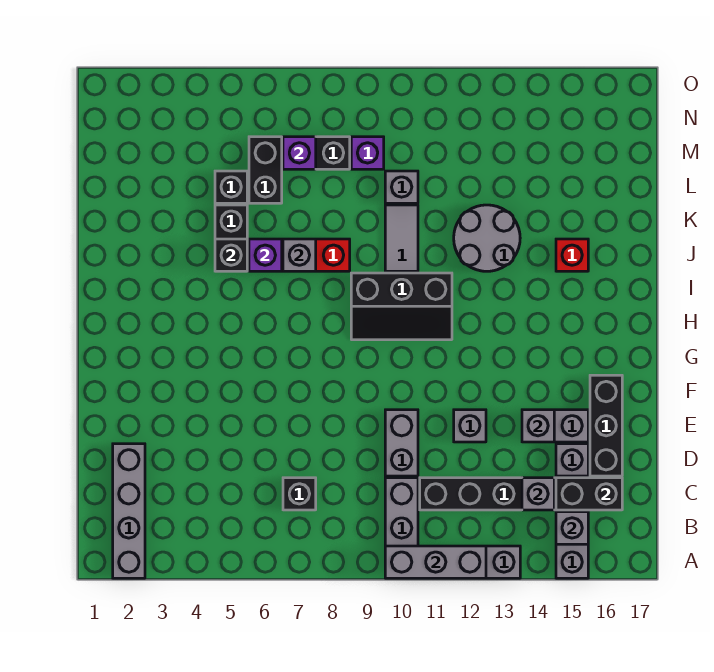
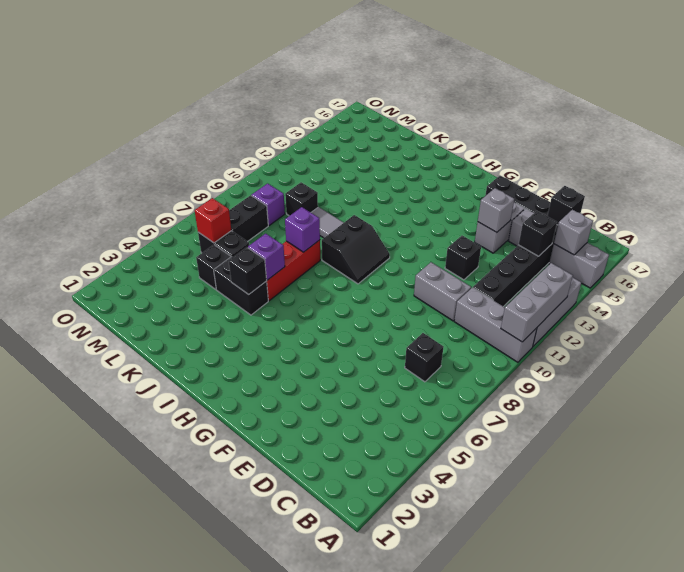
grey brick A2:D2 level 1 -> none
grey brick C14 level 2 -> black brick C14 level 2
black brick C15:C16 level 2 -> black brick C16 level 2
grey brick E12 level 1 -> black brick E12 level 1
black slope H9:I11 level 1 top I -> black slope H9:I10 level 1 top I
grey brick J7 level 2 -> none
grey round brick J12:K13 level 1 -> none
red brick J15 level 1 -> red brick M6 level 2
grey brick L10 level 1 -> black brick L10 level 1
purple brick M7 level 2 -> purple brick J8 level 2

